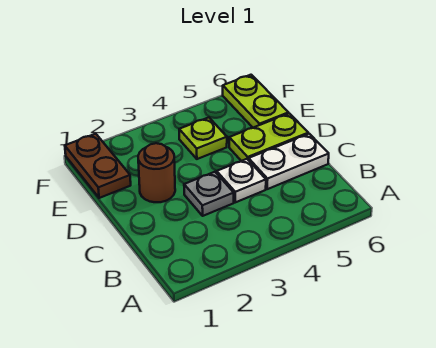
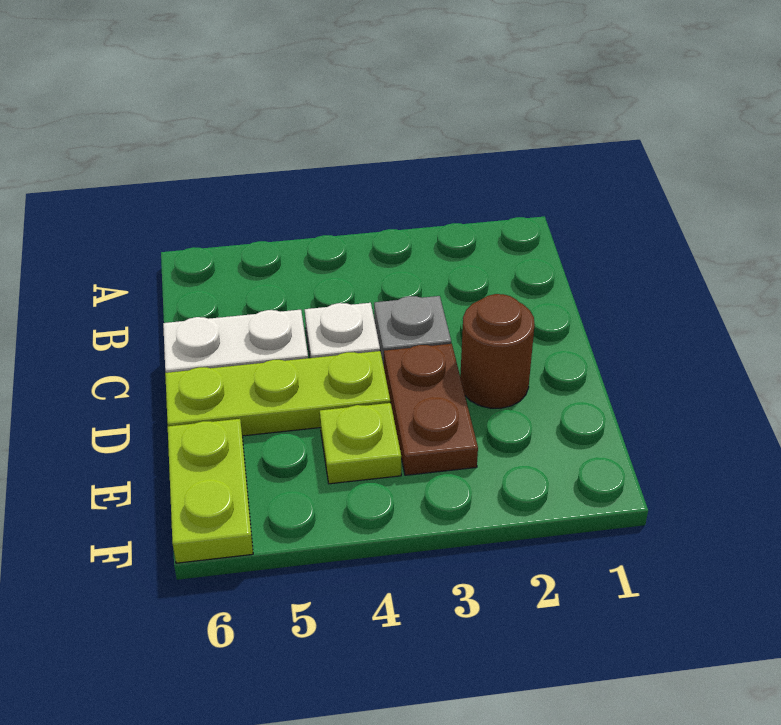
lime plate D5:D6 level 1 -> lime plate D4:D6 level 1
brown plate E1:F1 level 1 -> brown plate D3:E3 level 1

